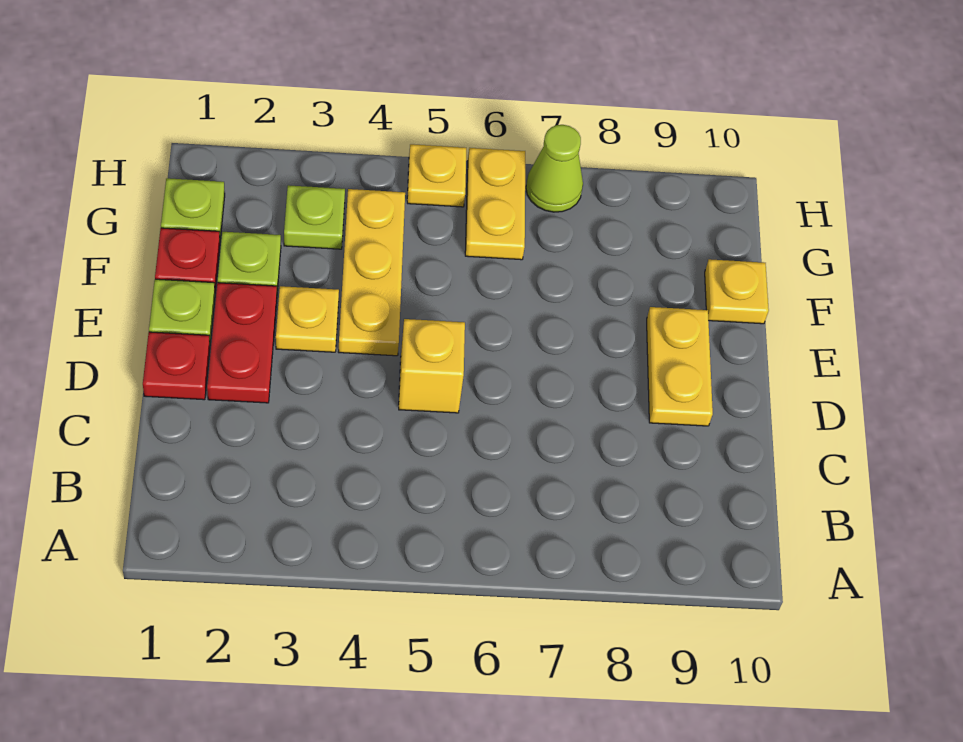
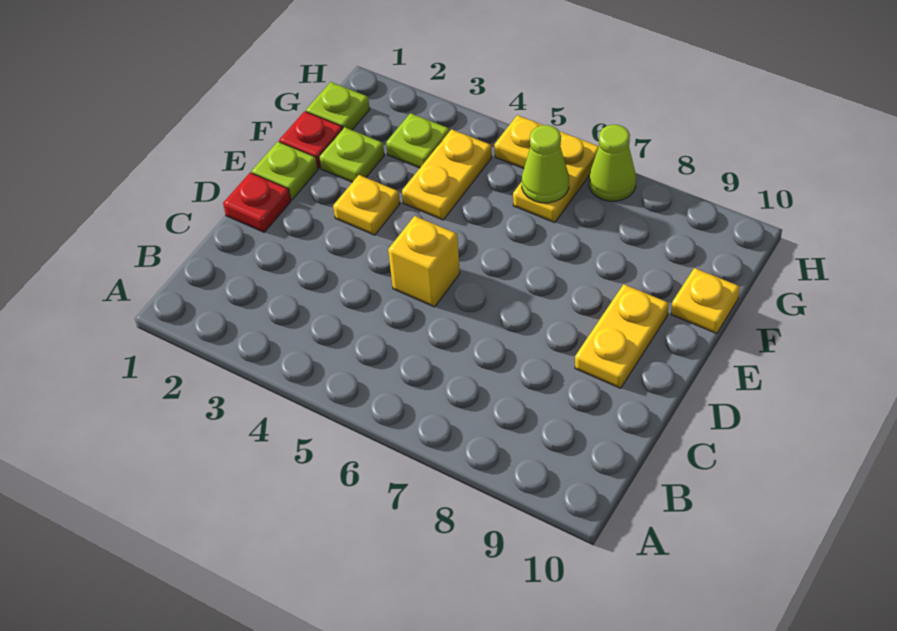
red plate D2:E2 level 1 -> none
yellow plate E4:G4 level 1 -> yellow plate F4:G4 level 1
none -> lime cone G6 level 2

